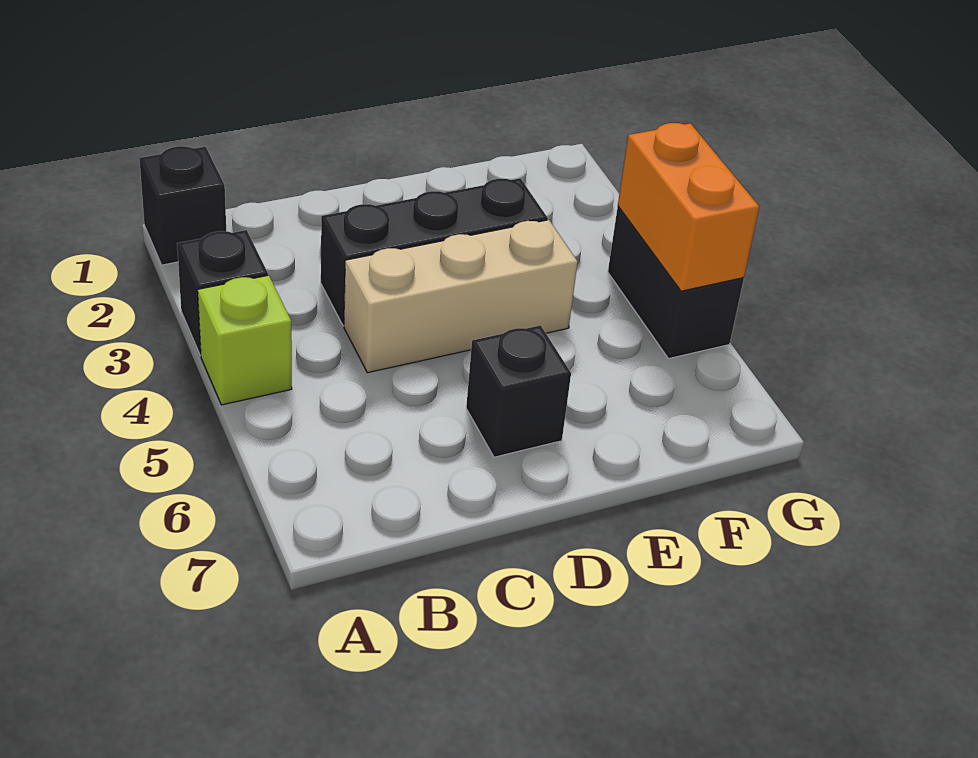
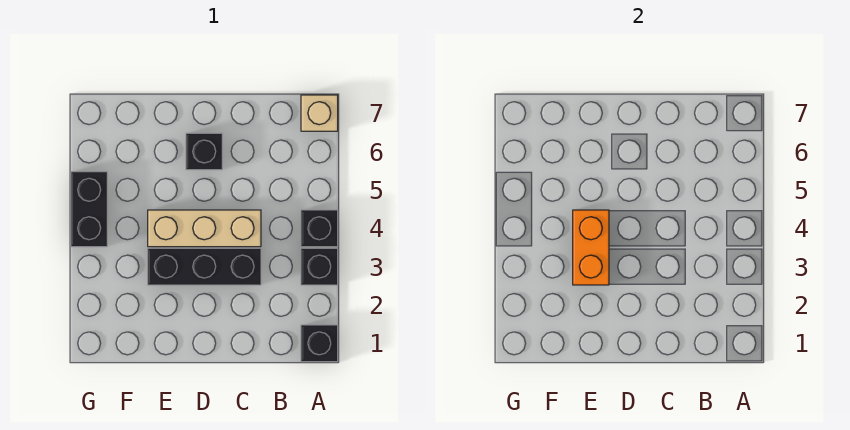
lime brick A4 level 1 -> black brick A4 level 1
none -> tan brick A7 level 1
orange brick G4:G5 level 2 -> orange brick E3:E4 level 2

